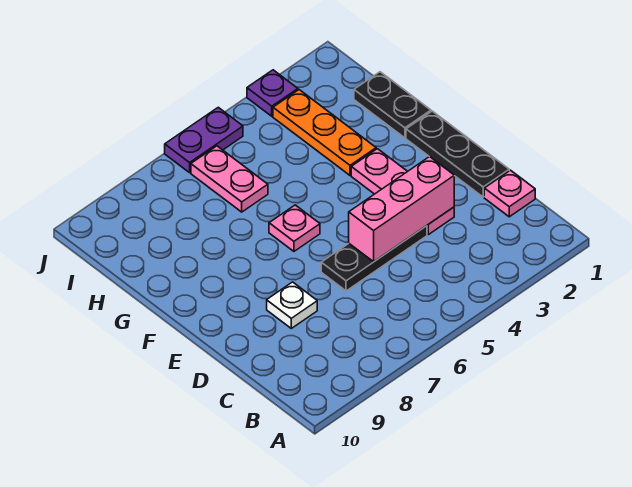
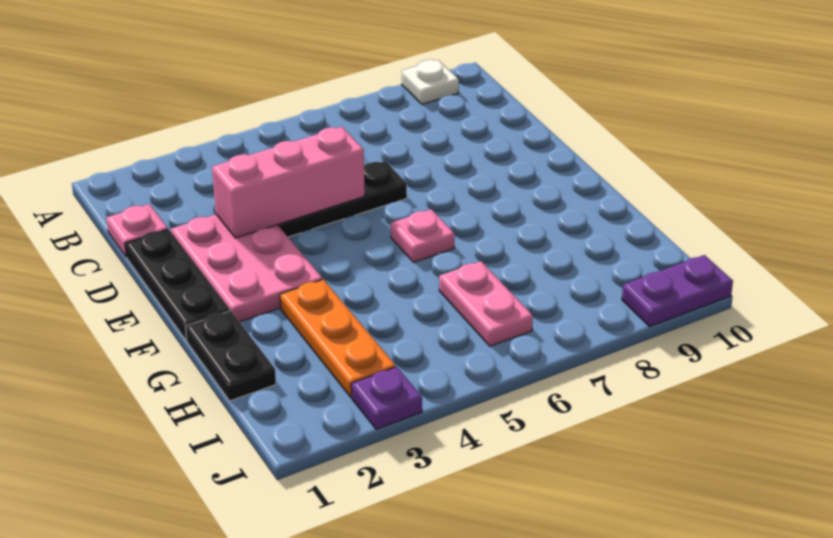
pink plate D3:F3 level 1 -> pink plate D2:F3 level 1
white plate D8 level 1 -> white plate A9 level 1
purple plate J5:J6 level 1 -> purple plate J9:J10 level 1

